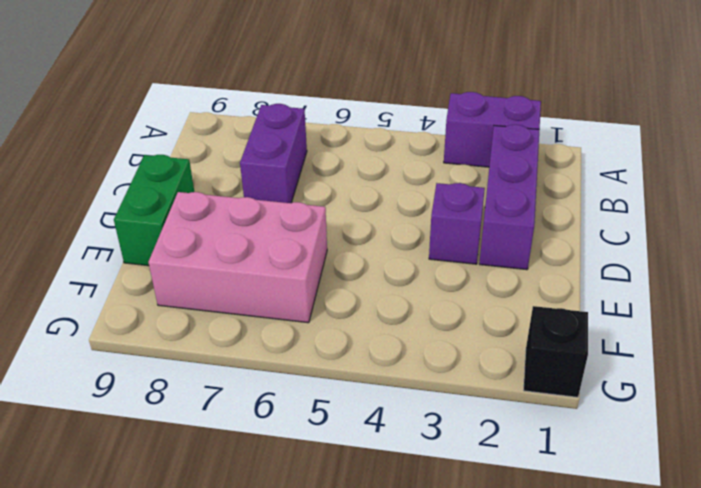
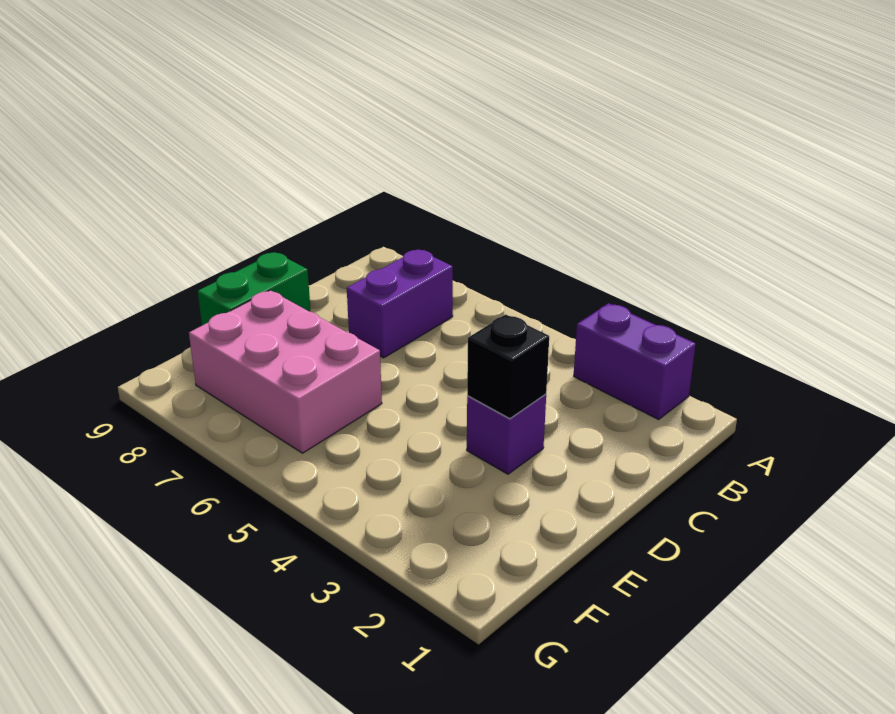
purple brick B2:D2 level 1 -> none
black brick G1 level 1 -> black brick D3 level 2

